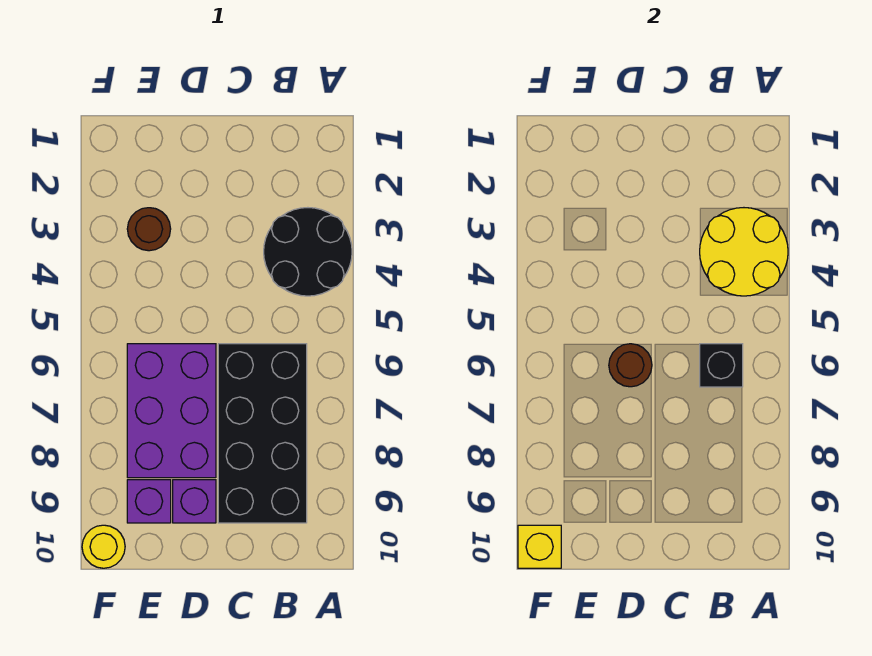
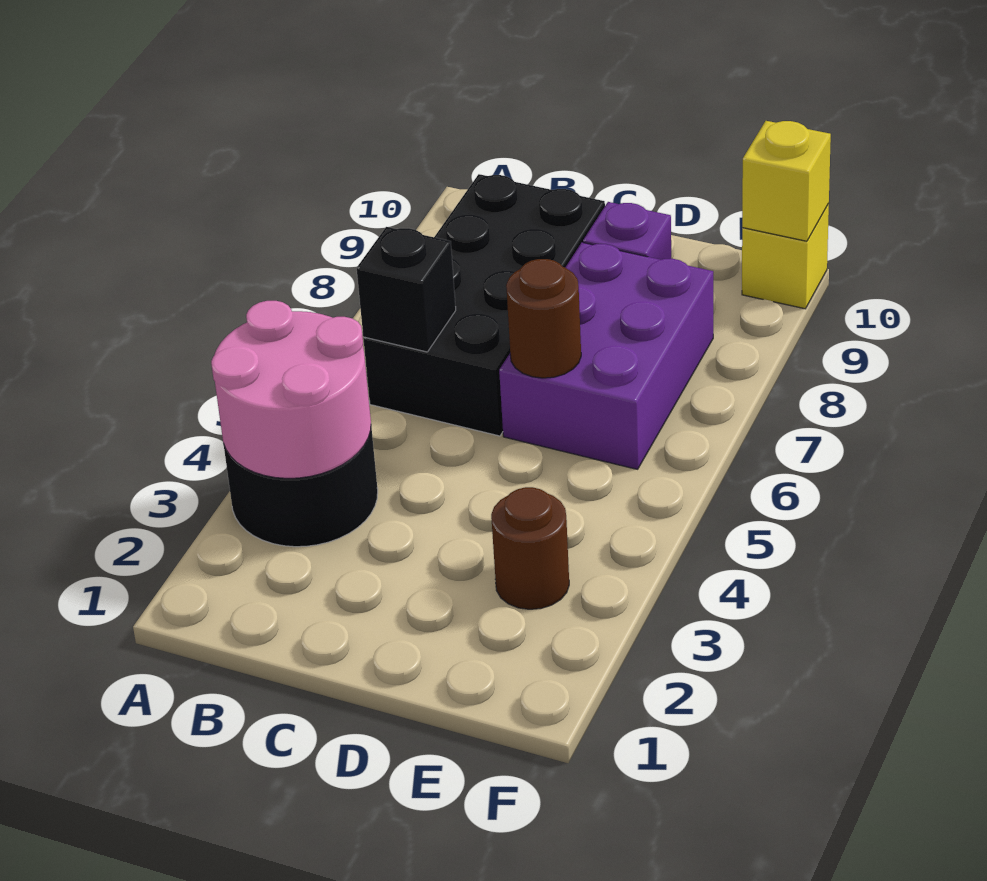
yellow round brick A3:B4 level 2 -> pink round brick A3:B4 level 2
purple brick E9 level 1 -> none
yellow round brick F10 level 1 -> yellow brick F10 level 1

